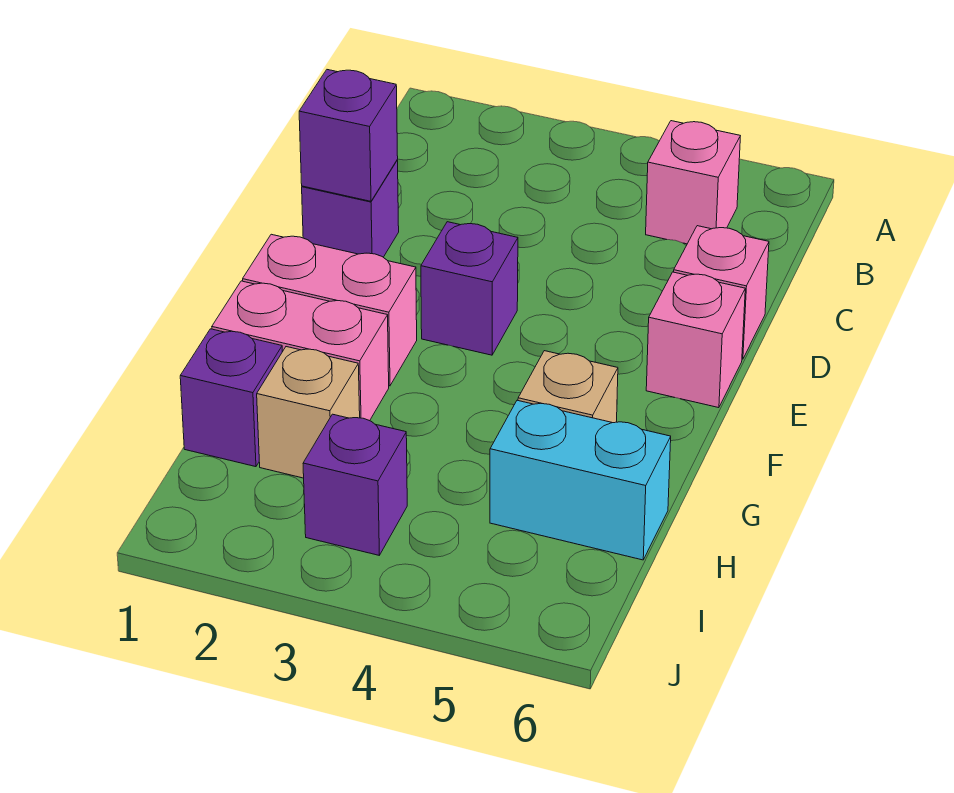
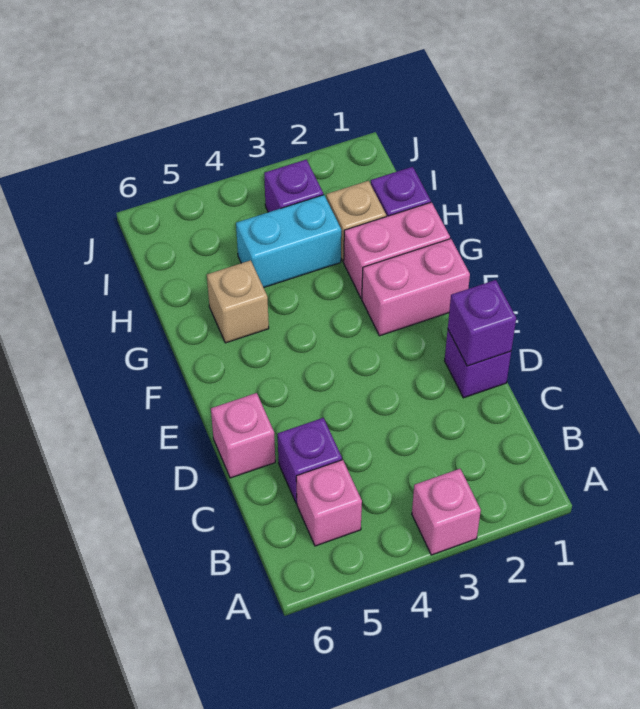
purple brick E3 level 1 -> purple brick C5 level 1
pink brick E6 level 1 -> pink brick A3 level 1
cyan brick H5:H6 level 1 -> cyan brick H3:H4 level 1

